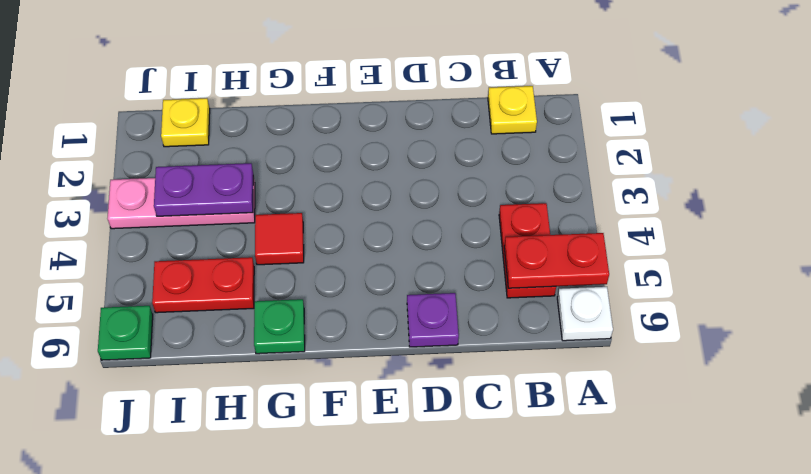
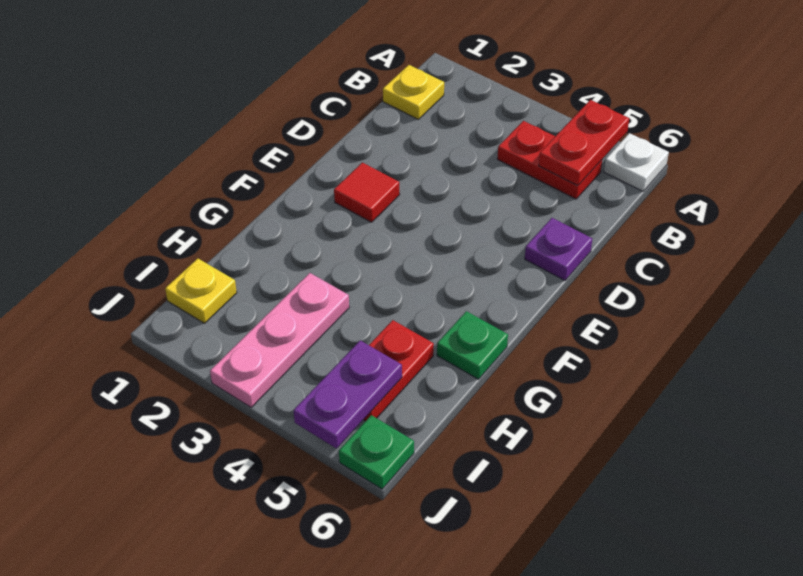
red tile G4 level 1 -> red tile E2 level 1
purple plate H3:I3 level 2 -> purple plate I5:J5 level 2

